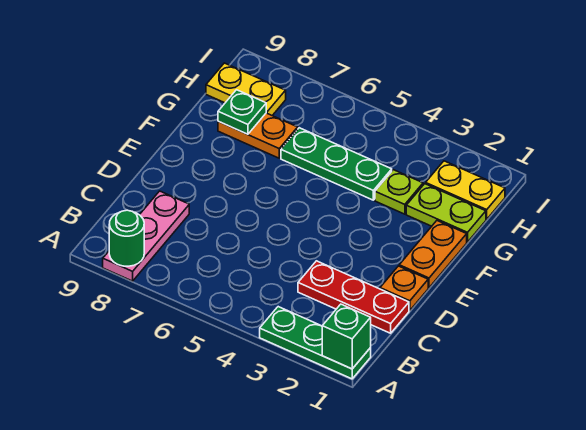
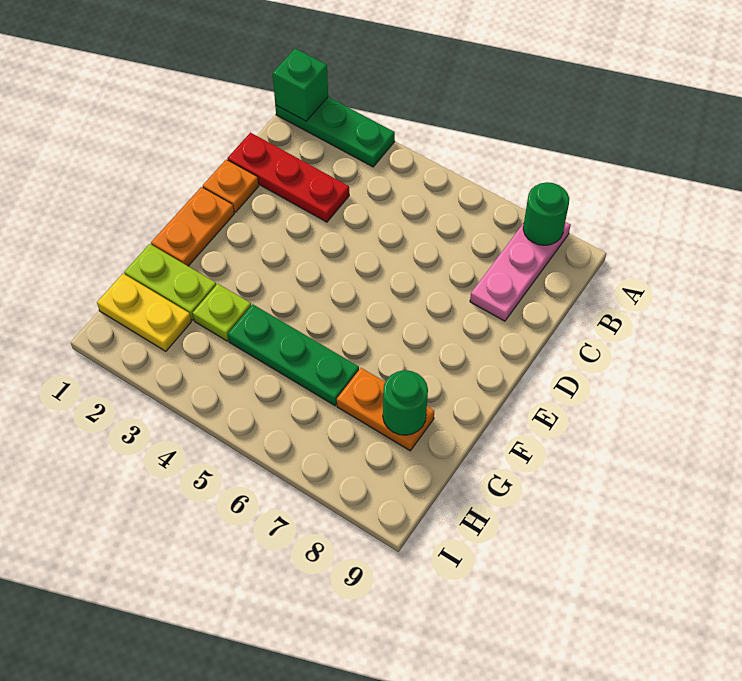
green plate G8 level 2 -> green round brick G8 level 2
yellow plate H8:H9 level 1 -> none

